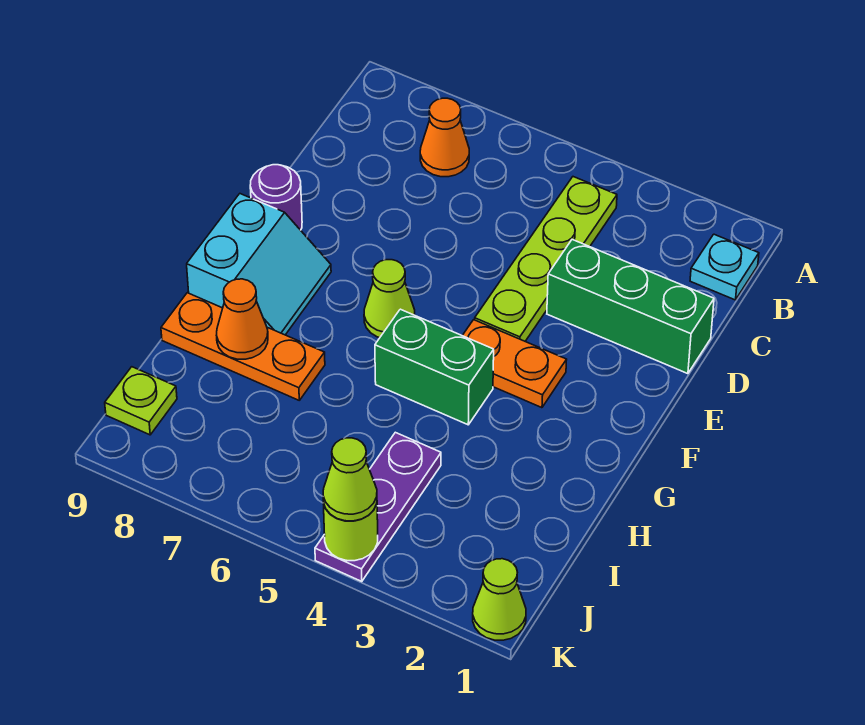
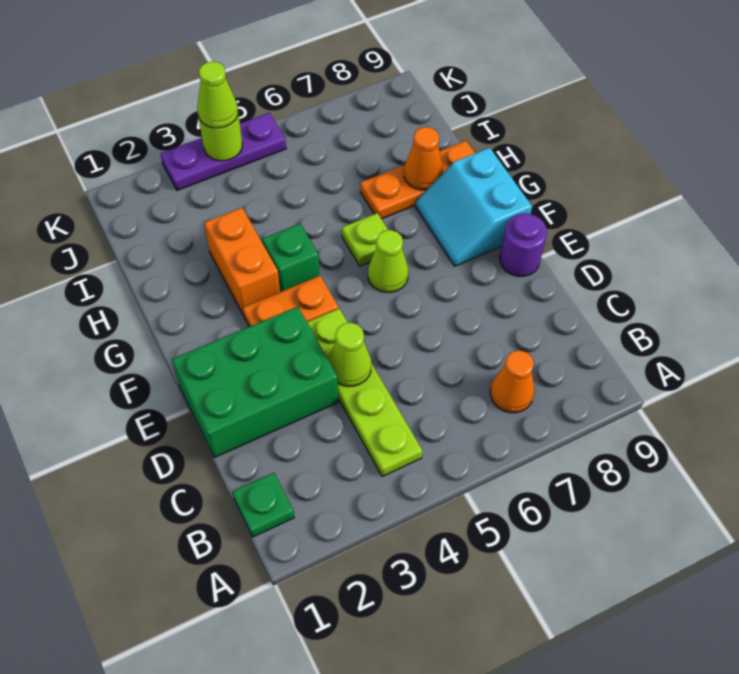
cyan plate B1 level 1 -> green plate B1 level 1
green brick D1:D3 level 1 -> green brick D1:E3 level 1
none -> orange brick G3:H3 level 1
green brick G4:G5 level 1 -> green brick G4 level 1
purple plate I4:K4 level 1 -> purple plate K3:K5 level 1
lime plate J9 level 1 -> lime plate G6 level 1
lime cone K1 level 1 -> lime cone D4 level 2

